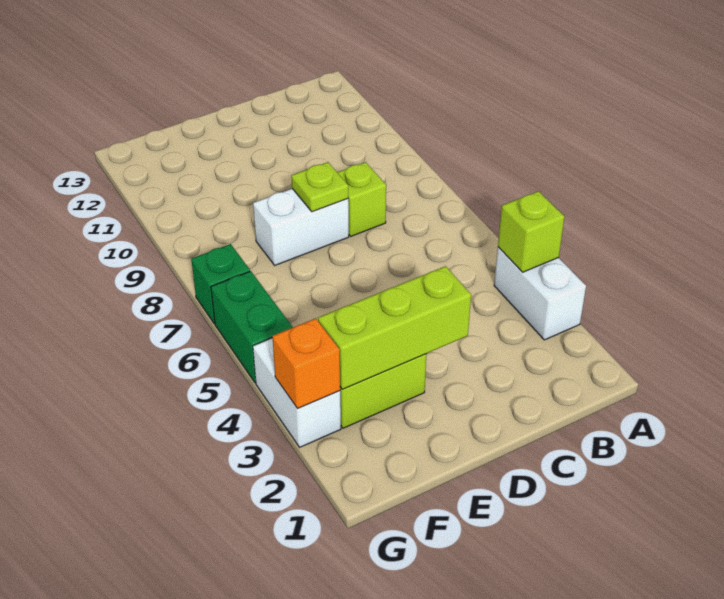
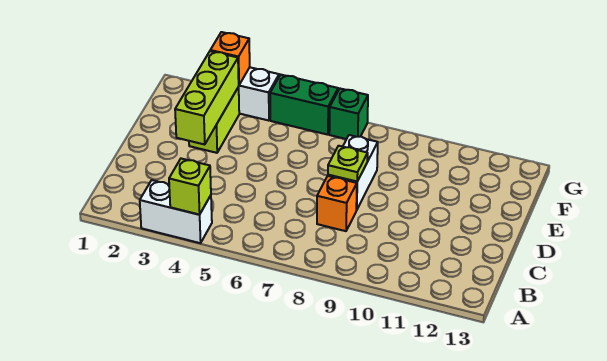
lime brick C8 level 1 -> orange brick C8 level 1

